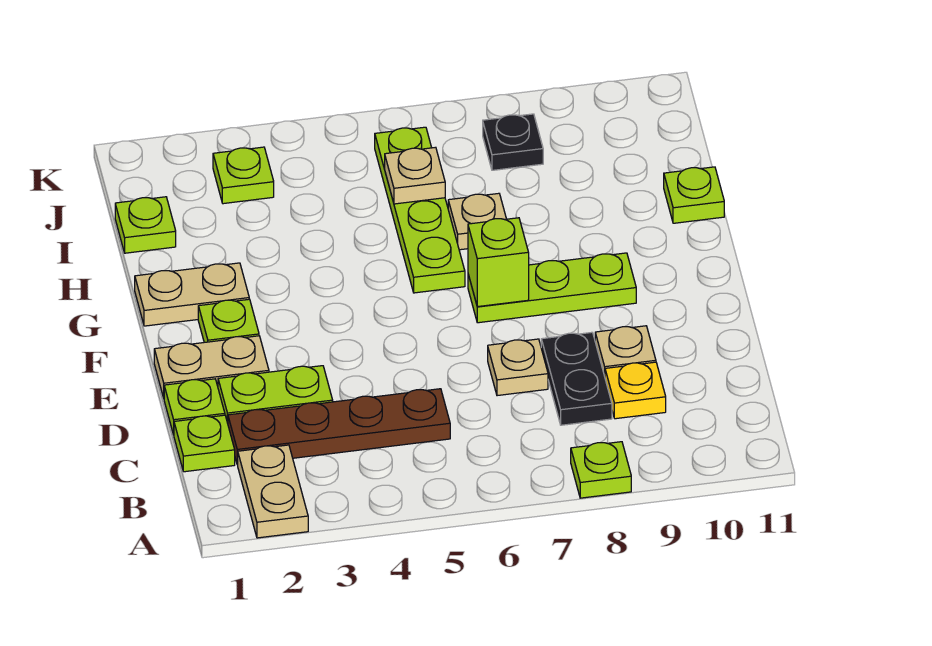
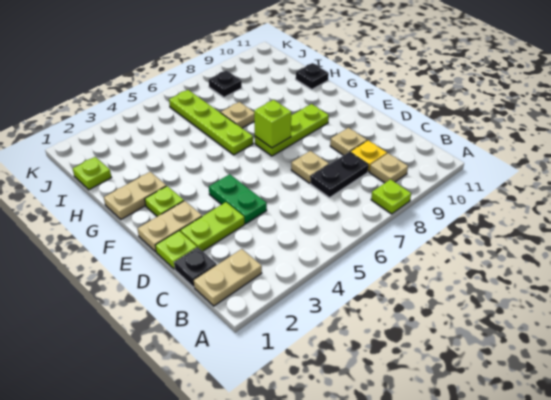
tan plate A2:B2 level 1 -> tan plate B1:B2 level 1
lime plate C1 level 1 -> black plate C1 level 1
brown plate C2:C5 level 1 -> none
black plate C8:D8 level 1 -> black plate C7:C8 level 1
none -> green plate D4:E4 level 1
lime plate H11 level 1 -> black plate H11 level 1
tan plate I6 level 2 -> tan plate B9 level 1
lime plate J3 level 1 -> none

